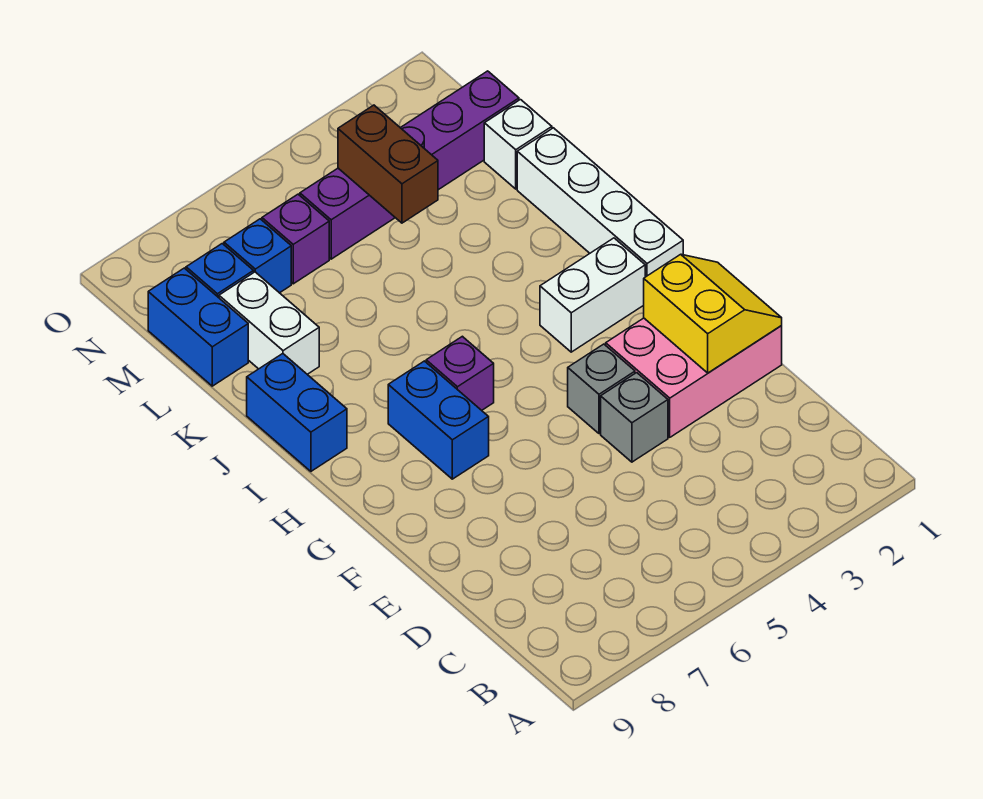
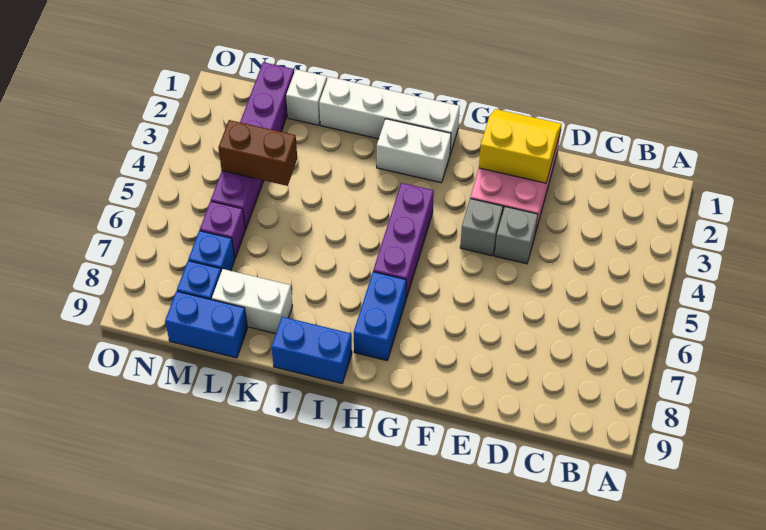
blue brick G7:H7 level 1 -> blue brick H7:H8 level 1
white brick H2:H3 level 1 -> white brick H2:I2 level 1
purple brick H6 level 1 -> purple brick H4:H6 level 1

